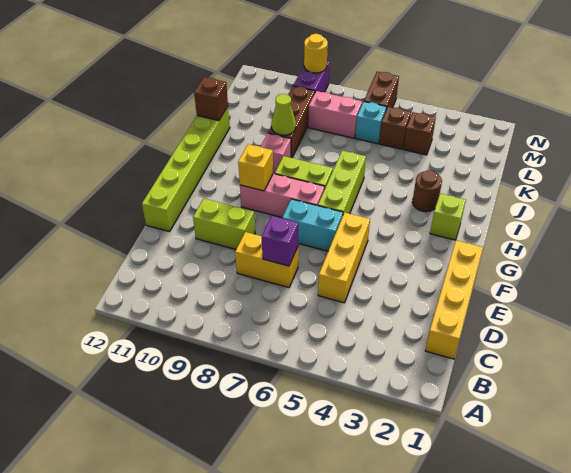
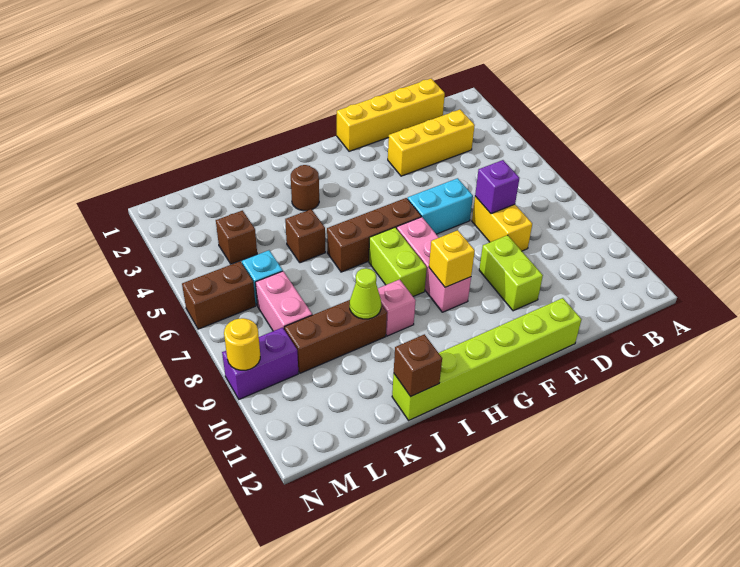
yellow brick D5:F5 level 1 -> yellow brick C3:E3 level 1
cyan brick F6:F7 level 1 -> cyan brick E6:F6 level 1
lime brick G6:I6 level 1 -> brown brick G6:I6 level 1
lime brick H2 level 1 -> none
brown brick L5 level 1 -> brown brick J5 level 1

